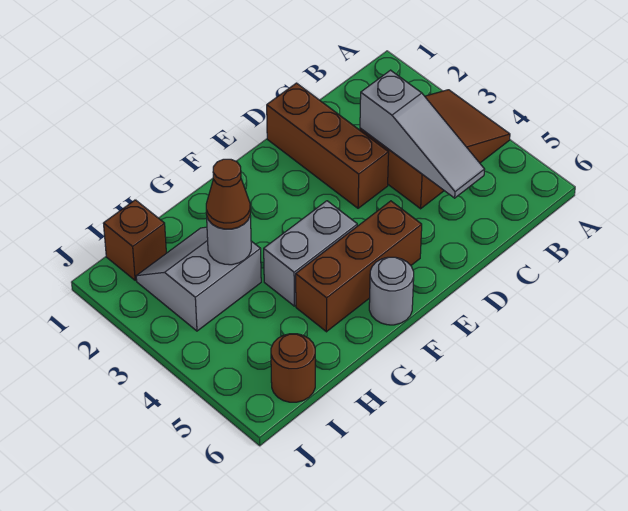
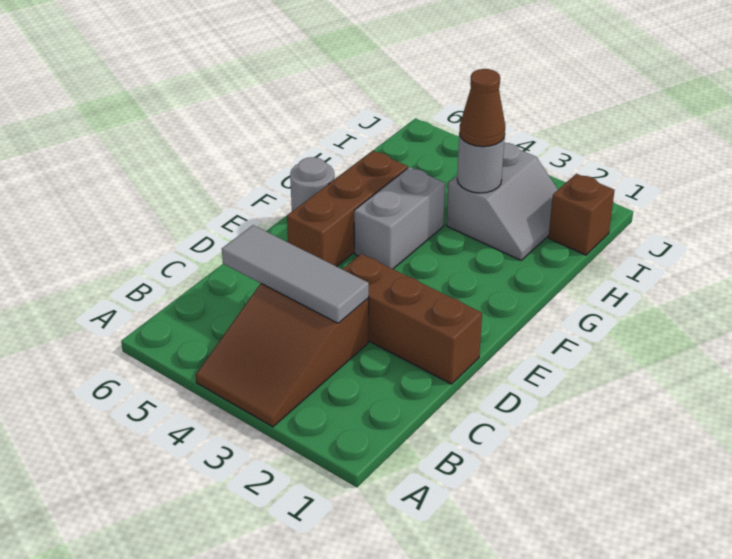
grey slope C3:C5 level 2 top 3 -> grey tile C3:C5 level 2
brown round brick I6 level 1 -> none

